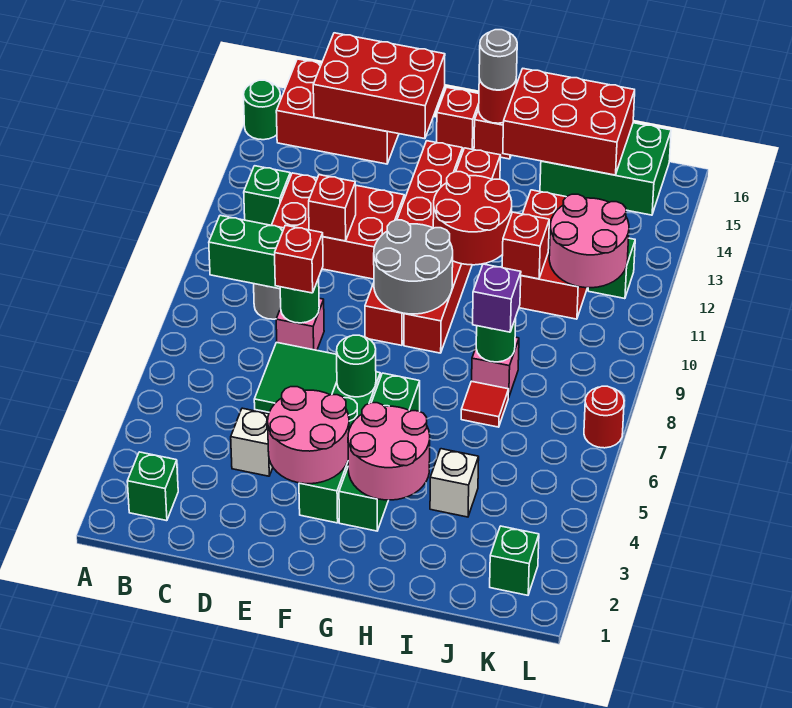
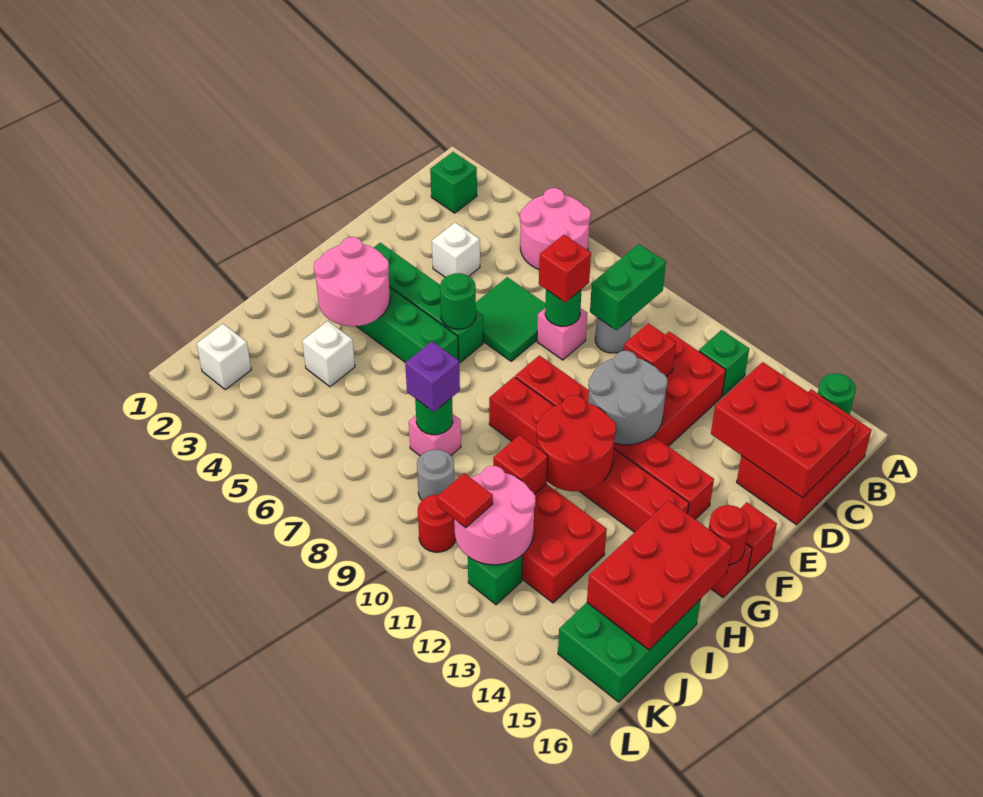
red brick C15:E16 level 2 -> red brick C14:D16 level 2
pink round brick E3:F4 level 2 -> pink round brick A5:B6 level 1
grey round brick F9:G10 level 2 -> grey round brick E11:F12 level 2
grey round brick G16 level 3 -> grey round brick J9 level 1
red tile I7 level 1 -> red tile K11 level 3
green brick K2 level 1 -> white brick K2 level 1
red round brick L7 level 1 -> red round brick K10 level 1

